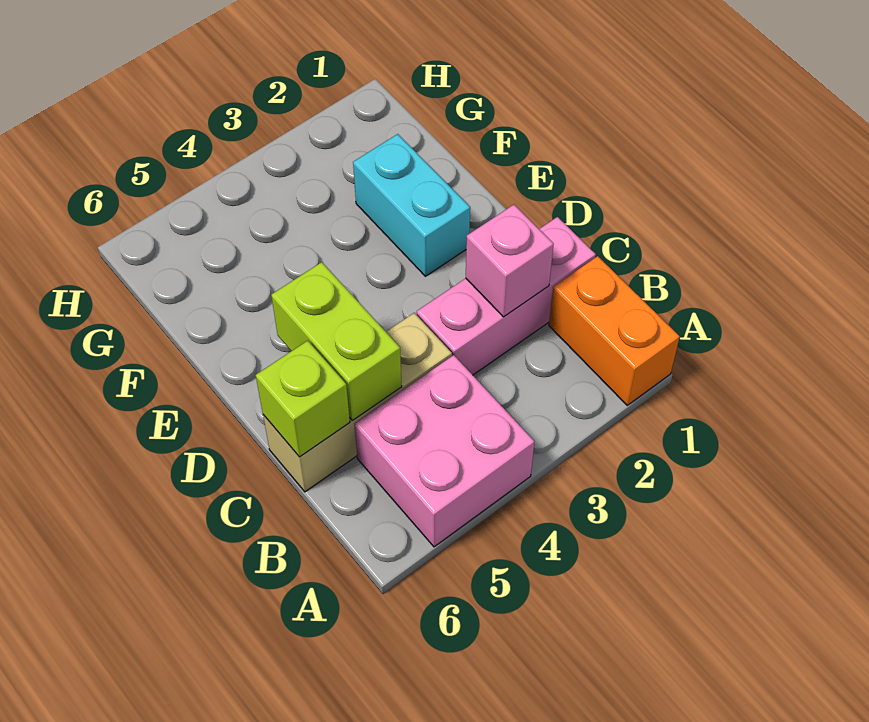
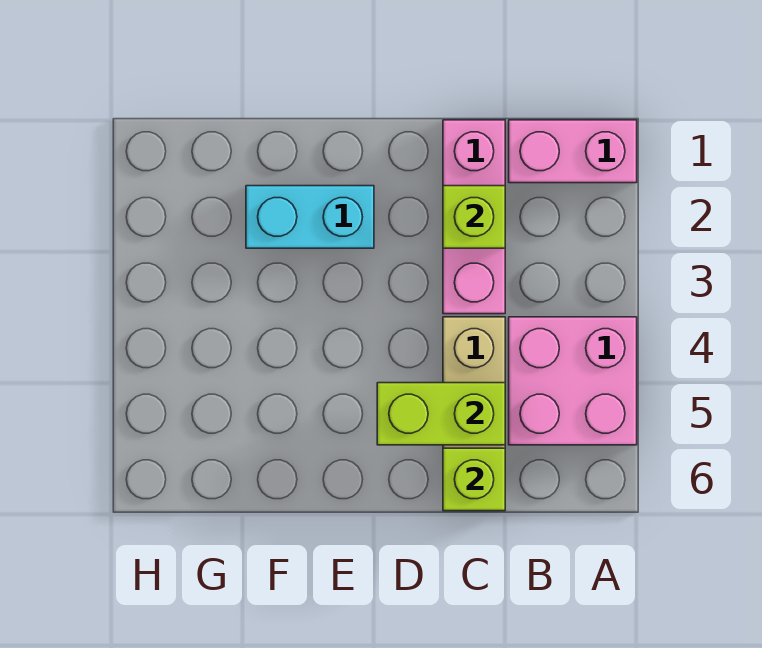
orange brick A1:B1 level 1 -> pink brick A1:B1 level 1
pink brick C2 level 2 -> lime brick C2 level 2

